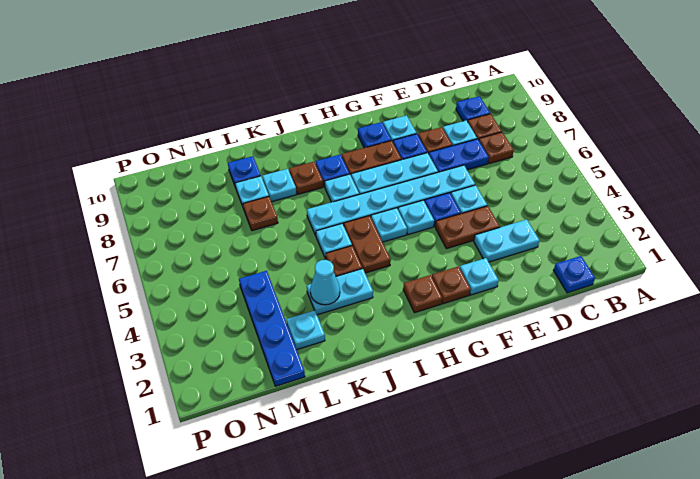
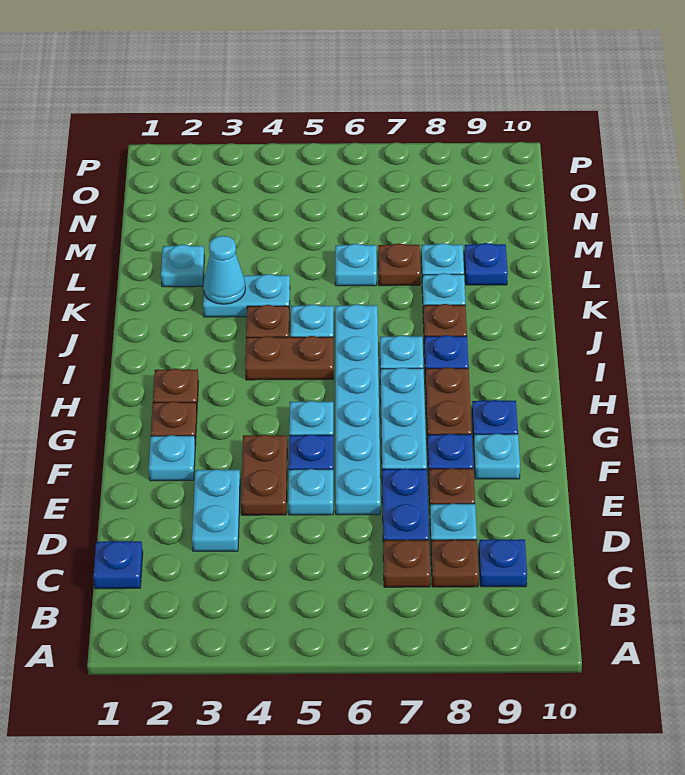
cyan plate H5 level 1 -> cyan plate L6 level 1
cyan plate J3:K3 level 1 -> cyan plate K3:K4 level 1
blue plate M1:M4 level 1 -> none

